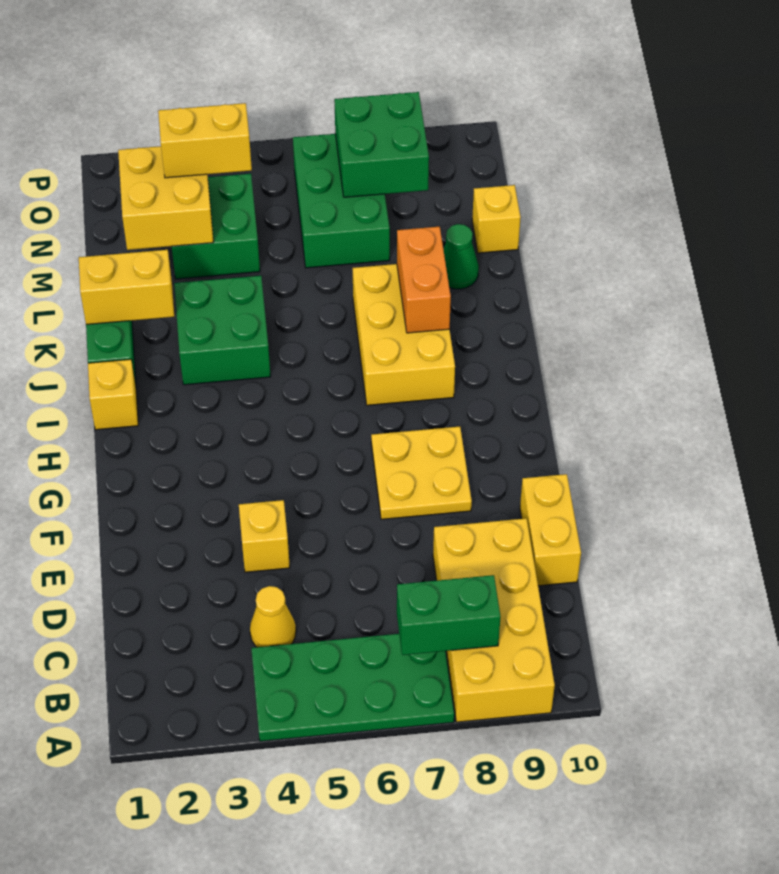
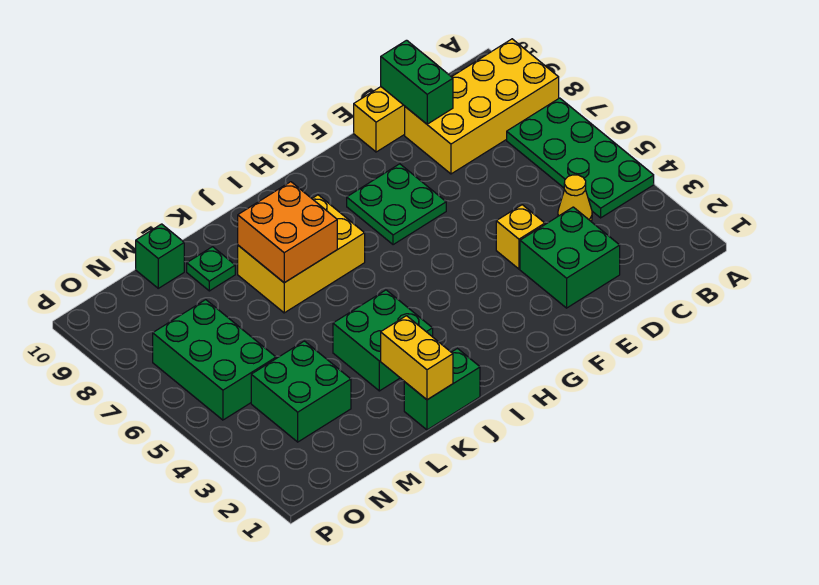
green brick B7:B8 level 2 -> green brick D9:D10 level 2
yellow plate F7:G8 level 1 -> green plate F7:G8 level 1
yellow brick I1 level 1 -> none
orange brick J8:K8 level 2 -> orange brick J7:K8 level 2
green cone L9 level 1 -> green plate L9 level 1
yellow brick M2:N3 level 2 -> none
green brick M6:O7 level 1 -> green brick N5:O7 level 1
yellow brick M10 level 1 -> green brick M10 level 1
yellow brick N3:N4 level 3 -> none
green brick N7:O8 level 2 -> green brick D2:E3 level 1

